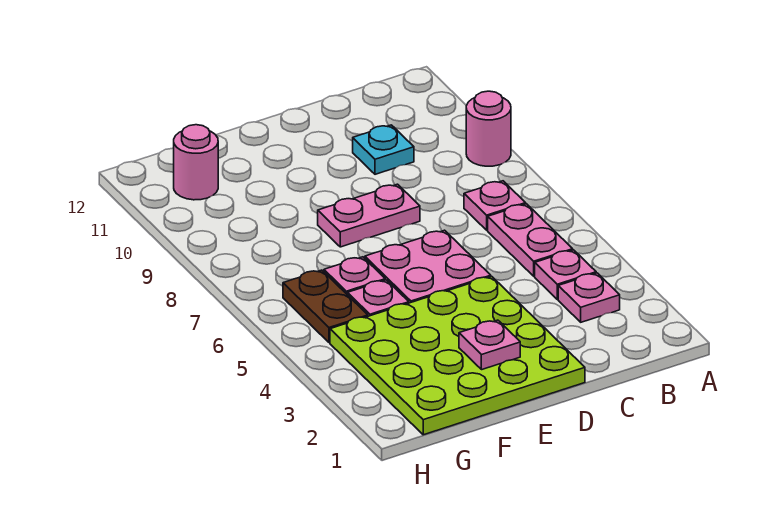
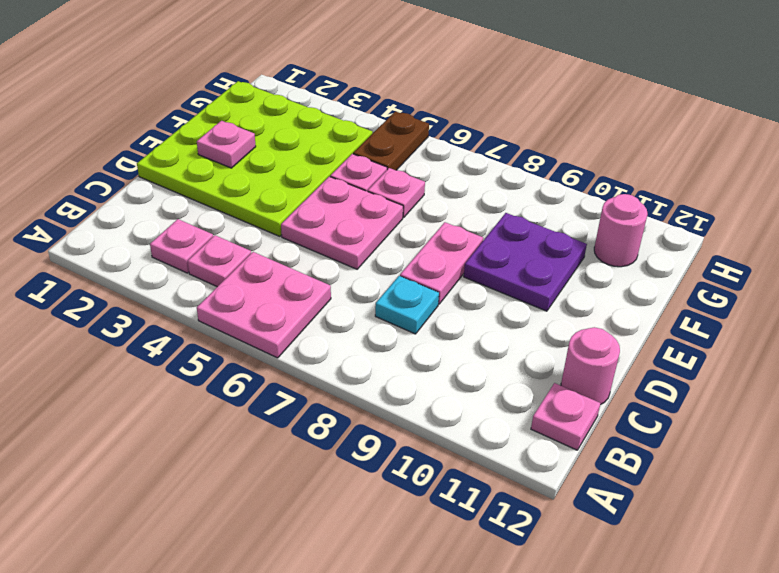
pink round brick A9 level 1 -> pink round brick C12 level 1
pink plate B5:B6 level 1 -> pink plate A5:B6 level 1
pink plate B7 level 1 -> pink plate B12 level 1
cyan plate C10 level 1 -> cyan plate C8 level 1
none -> purple plate E9:F10 level 1
brown plate G5:G6 level 1 -> brown plate G5:H5 level 1

